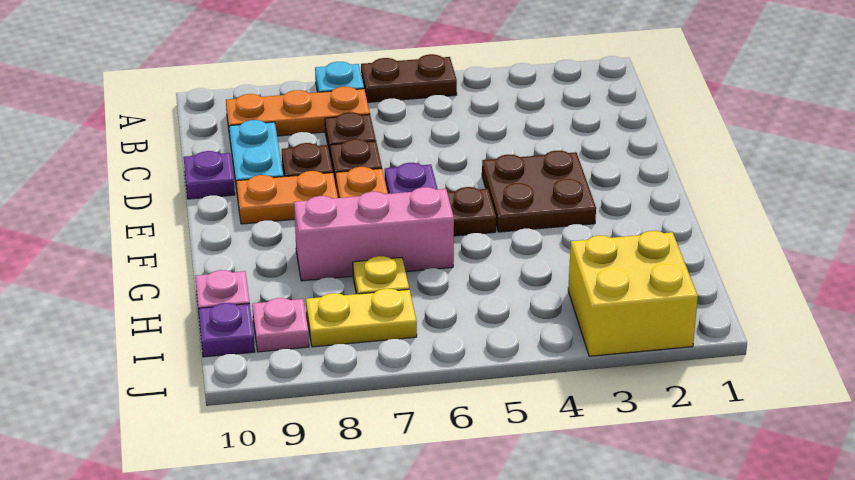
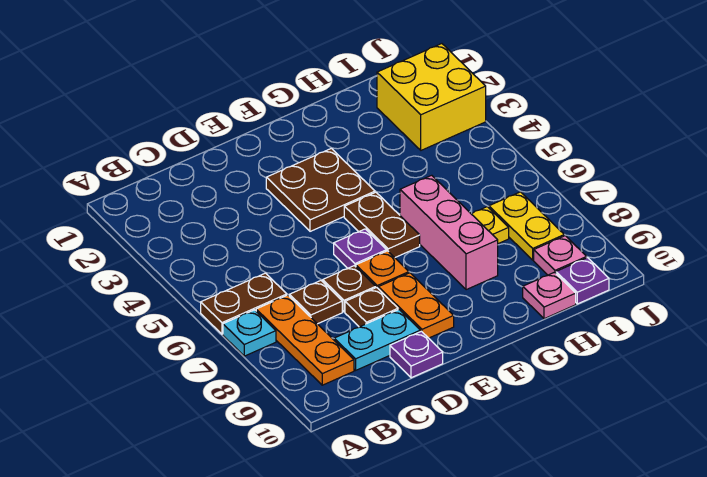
brown plate A5:A6 level 1 -> brown plate A6:B6 level 1

